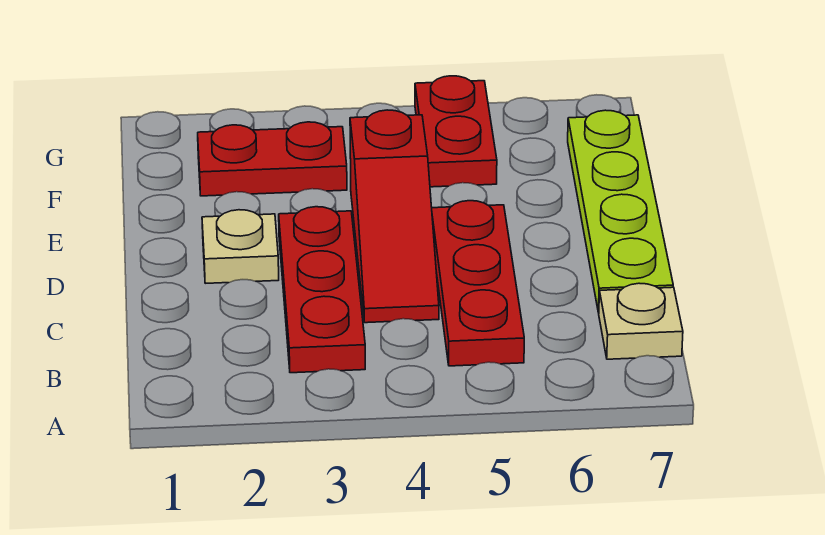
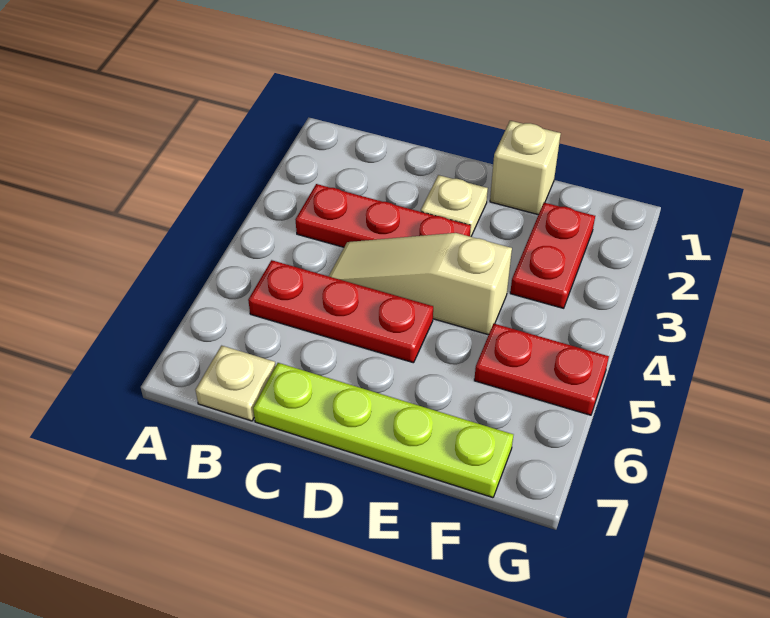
red slope C4:E4 level 1 top E -> tan slope C4:E4 level 1 top E
none -> tan brick E1 level 1

